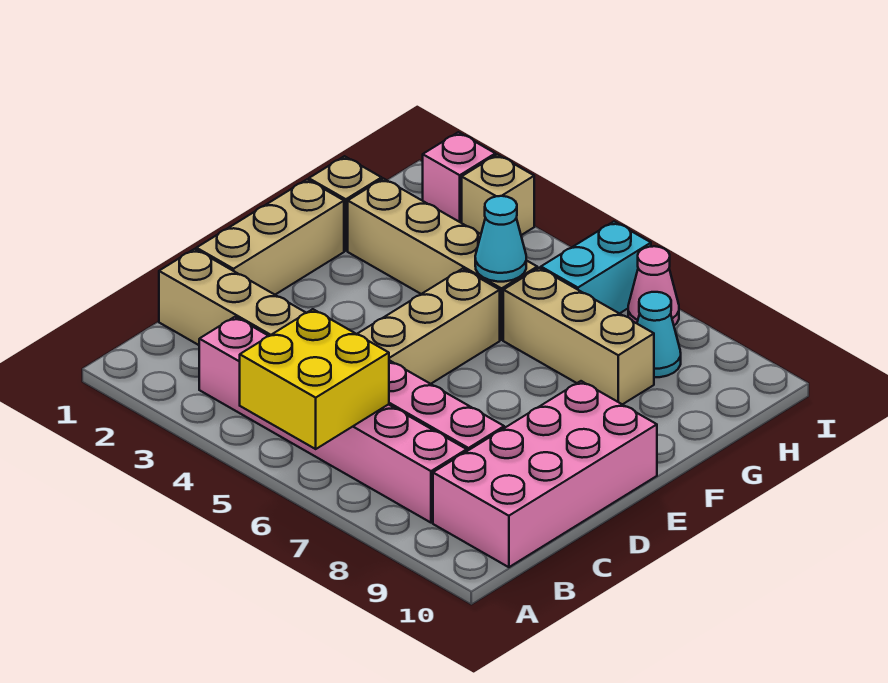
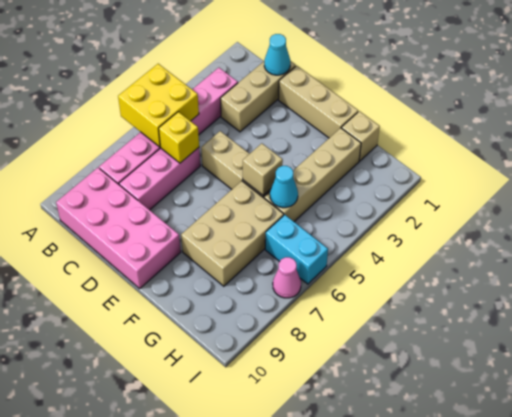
none -> yellow brick C6 level 2
tan brick G6:G8 level 1 -> tan brick F6:G8 level 1
cyan cone H8 level 1 -> cyan cone C1 level 2
pink brick I2 level 1 -> none
tan brick I3 level 1 -> tan brick F5 level 2

